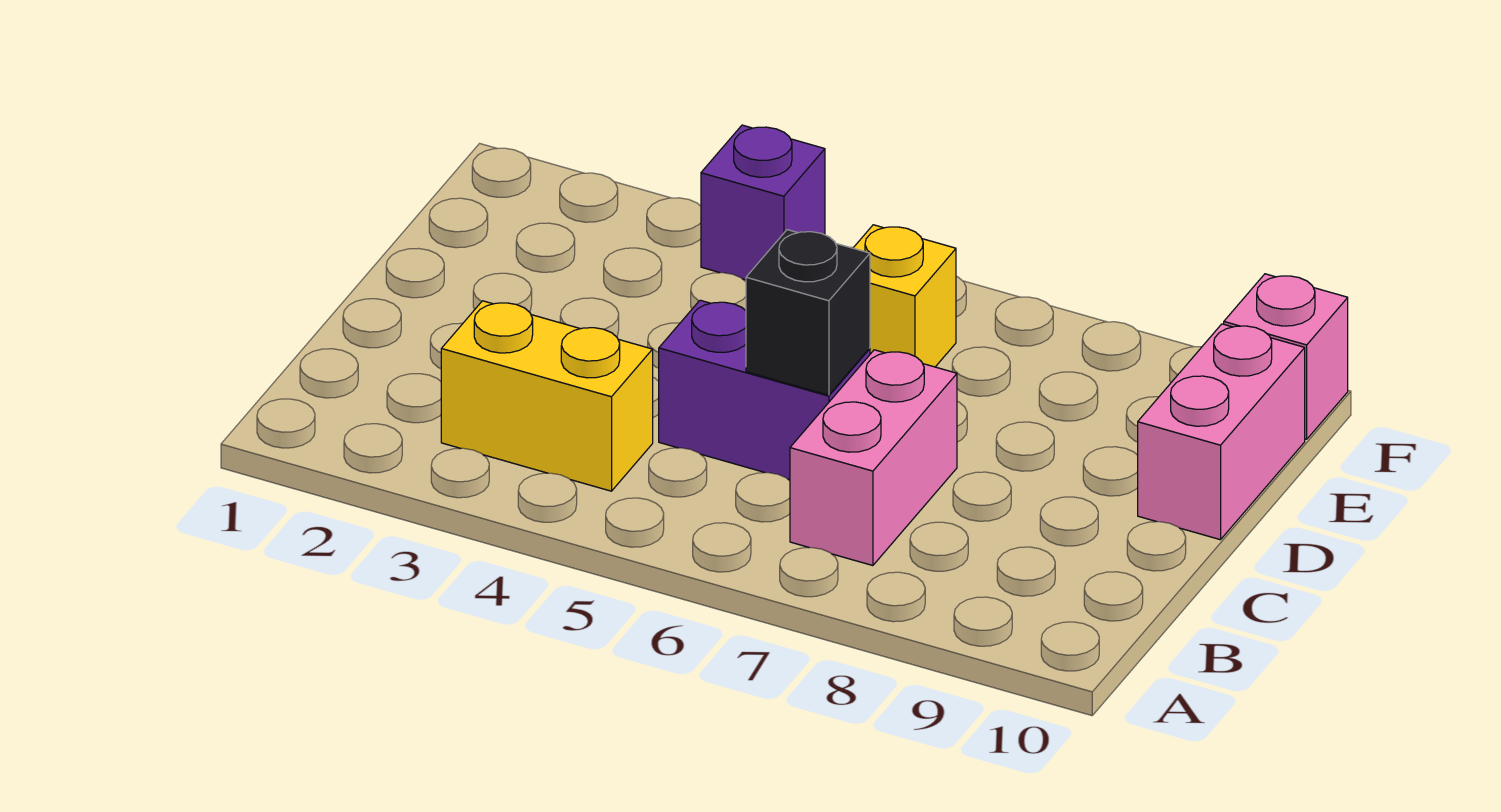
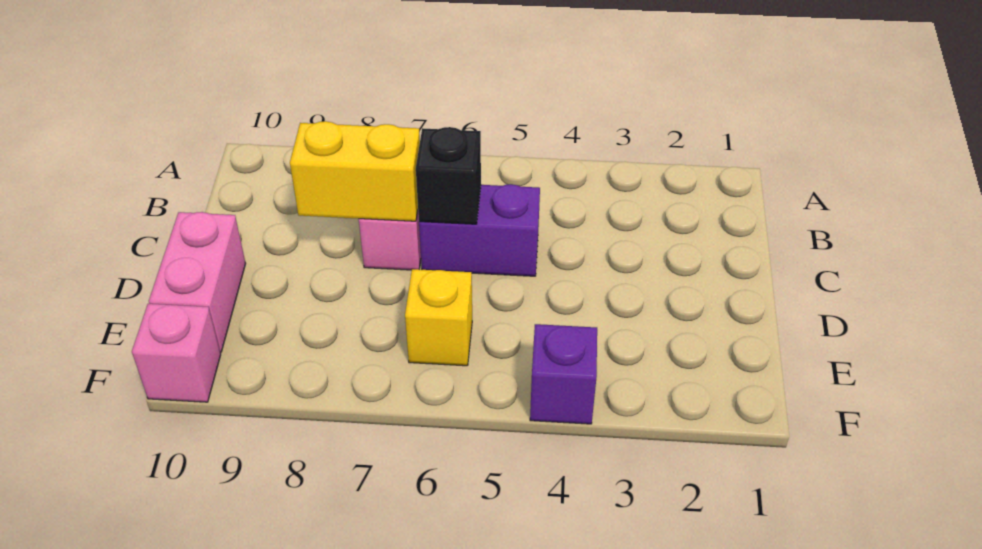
yellow brick B3:B4 level 1 -> yellow brick C7:C8 level 2

